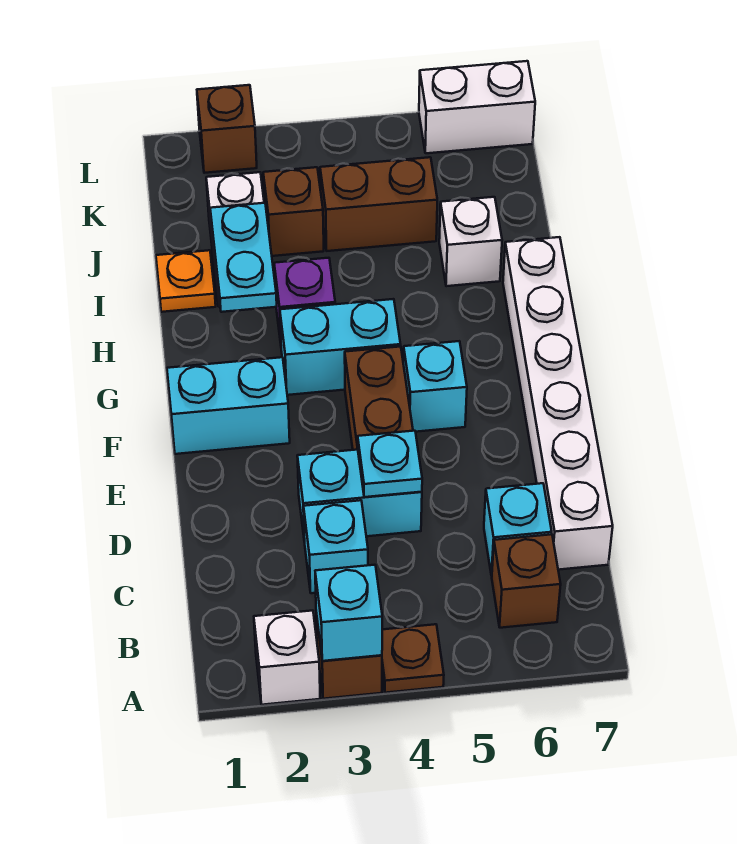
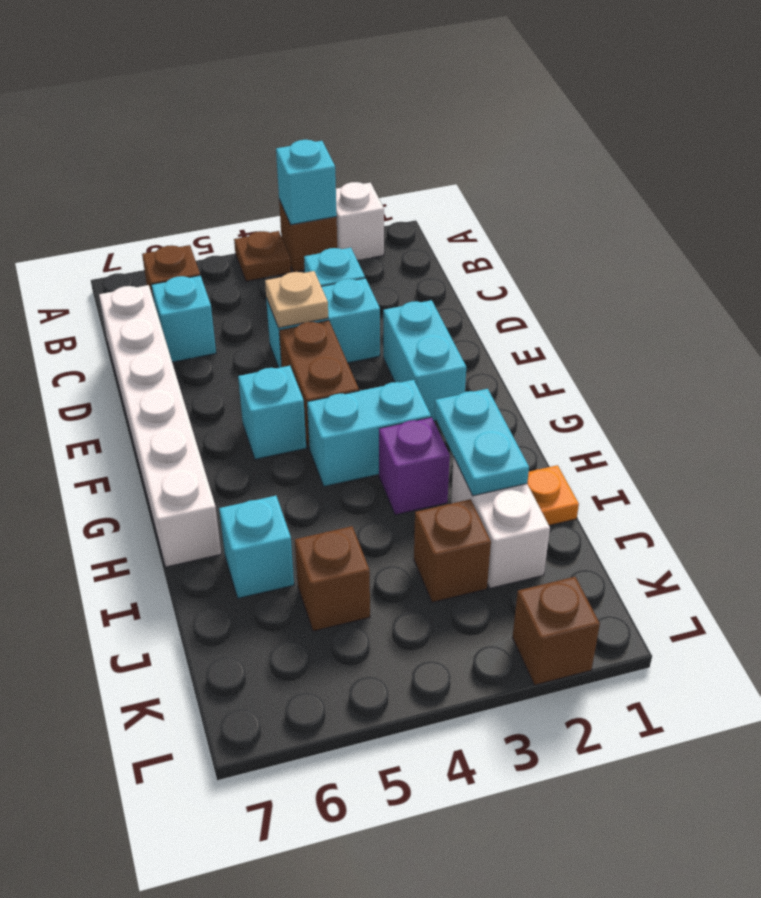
cyan plate D4 level 2 -> tan plate D4 level 2
cyan brick F1:F2 level 1 -> cyan brick E2:F2 level 1
white brick I6 level 1 -> cyan brick I6 level 1
brown brick J4:J5 level 1 -> brown brick J5 level 1
white brick L6:L7 level 1 -> none

